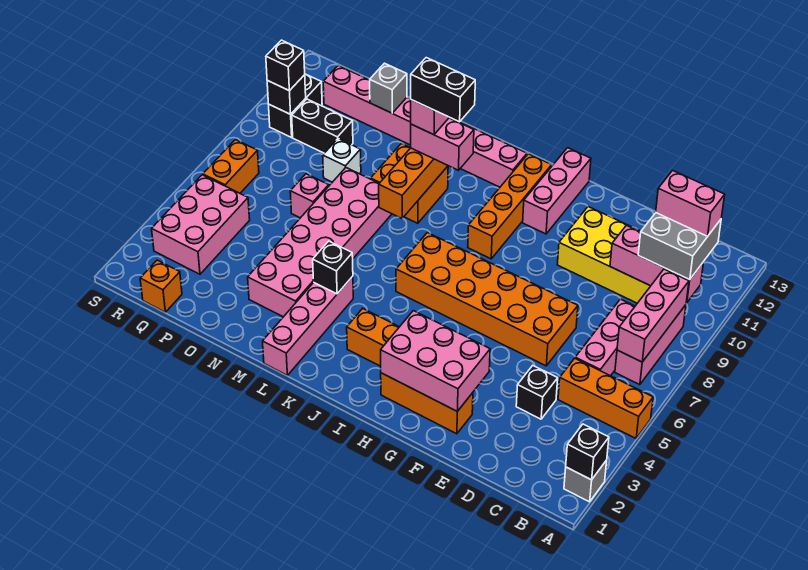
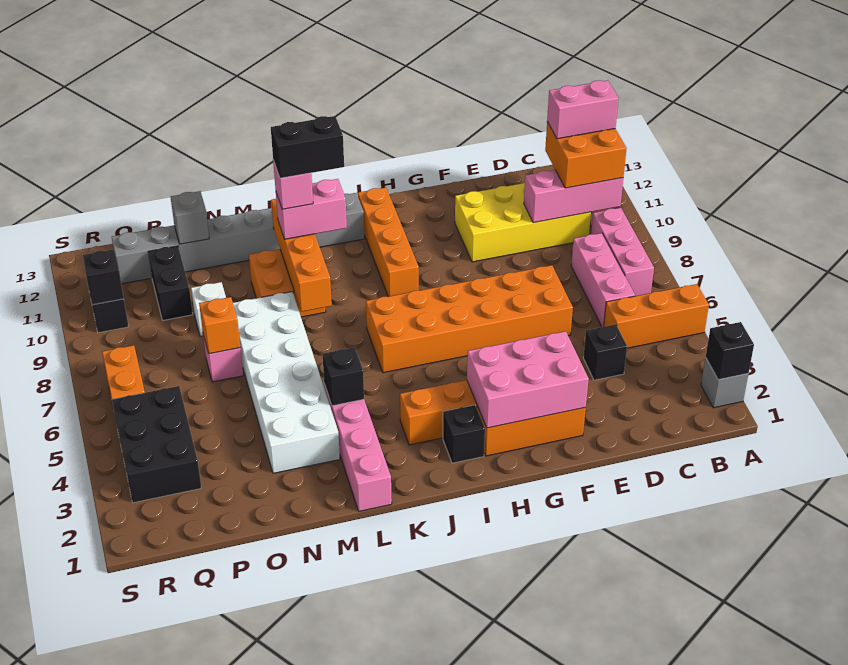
pink brick B7:B9 level 2 -> none
grey brick B10:C11 level 3 -> orange brick B10:C11 level 3
pink brick H11:H13 level 1 -> none
pink brick J12:Q12 level 1 -> grey brick J12:Q12 level 1
pink brick M3:N8 level 1 -> white brick M3:N8 level 1
black brick P10:Q10 level 1 -> black brick P10:P11 level 1
orange brick Q1 level 1 -> orange brick O7 level 2
pink brick Q3:R5 level 1 -> black brick Q3:R5 level 1
black brick R10 level 3 -> black brick I2 level 1

